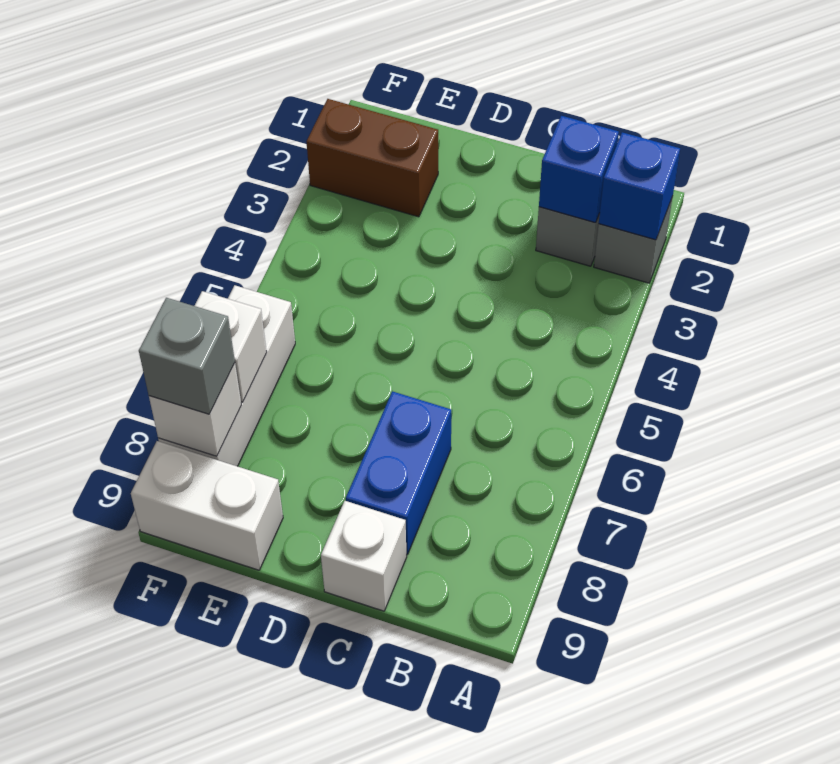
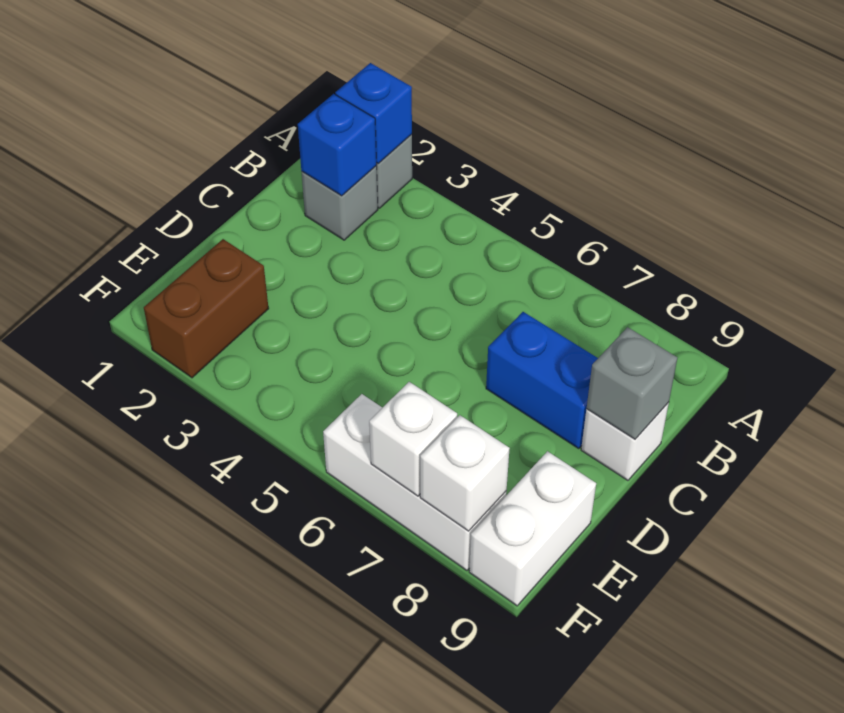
grey brick F8 level 3 -> grey brick C9 level 2

